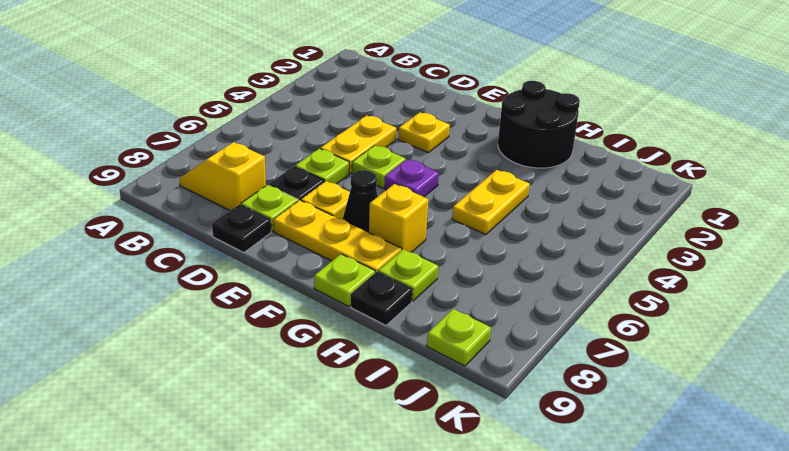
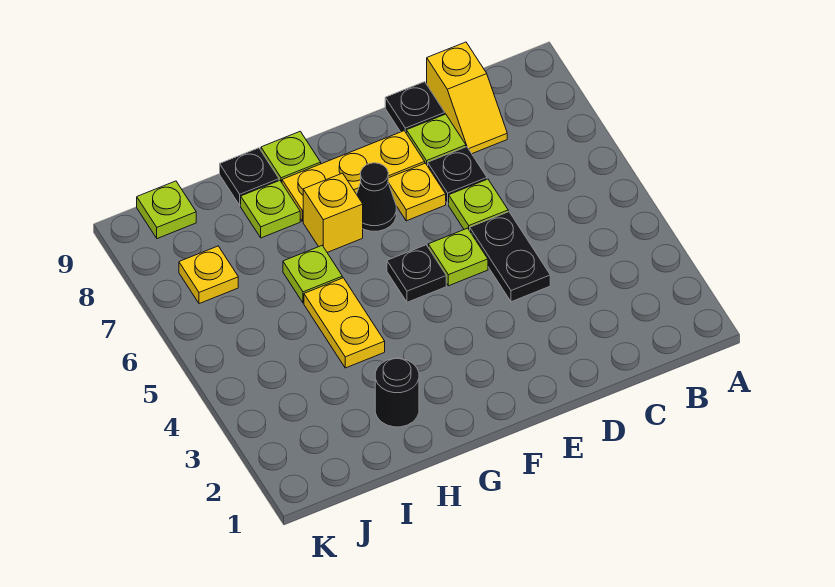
yellow slope B8:C8 level 1 top C -> yellow slope C8:C9 level 1 top 9
yellow plate D4:D5 level 1 -> black plate D4:D5 level 1
yellow plate E3 level 1 -> yellow plate J7 level 1
purple plate F5 level 1 -> black plate F5 level 1
black round brick G1:H2 level 1 -> black round brick H2 level 1
none -> lime plate H6 level 1

